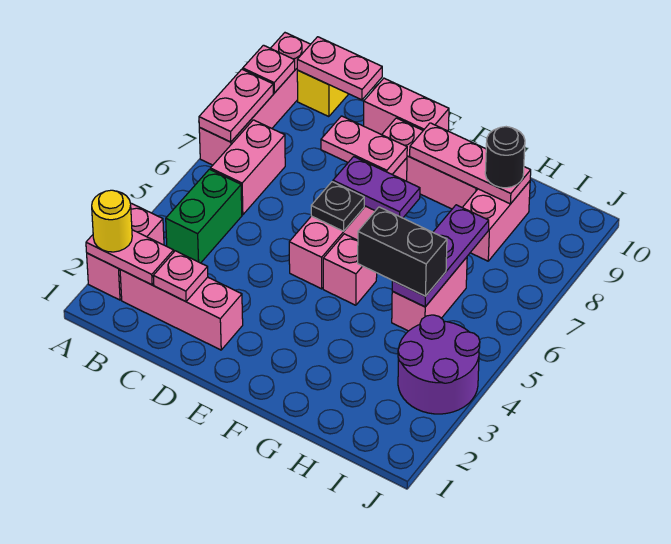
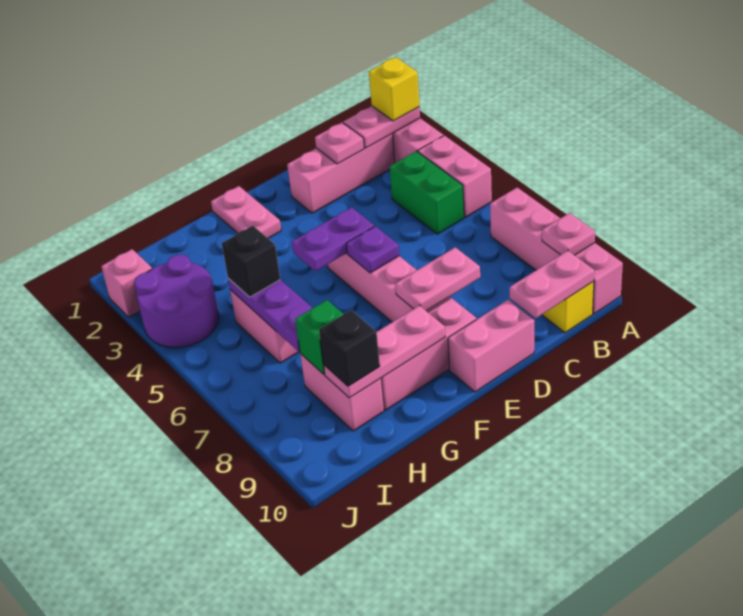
yellow round brick A2 level 3 -> yellow brick A2 level 3
pink plate A7:A8 level 2 -> pink plate F1:F2 level 1
pink brick B6:B7 level 1 -> pink brick A4:A5 level 1
black plate E6 level 2 -> purple plate E6 level 2
purple plate E7:F7 level 2 -> purple plate E5:F5 level 2
pink brick F5 level 1 -> pink brick J2 level 1
black brick G5:H5 level 3 -> black brick H5 level 3
none -> green brick H8 level 2
black round brick H9 level 3 -> black brick H9 level 3

